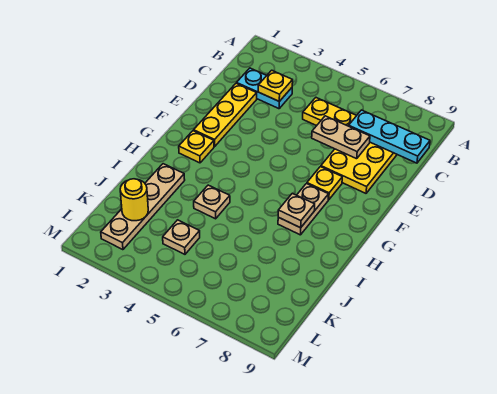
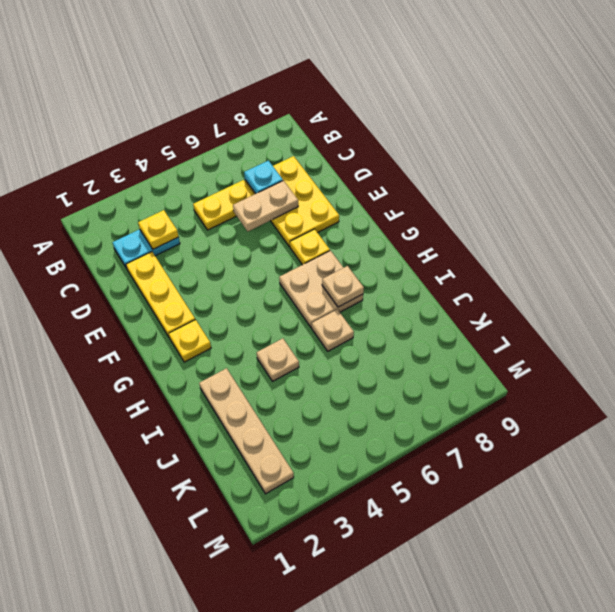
cyan plate C7:C9 level 2 -> cyan plate C7 level 2
tan plate G7:H7 level 1 -> tan plate G6:H7 level 1
yellow round brick K2 level 2 -> none
tan plate K4 level 1 -> tan plate I6 level 1

